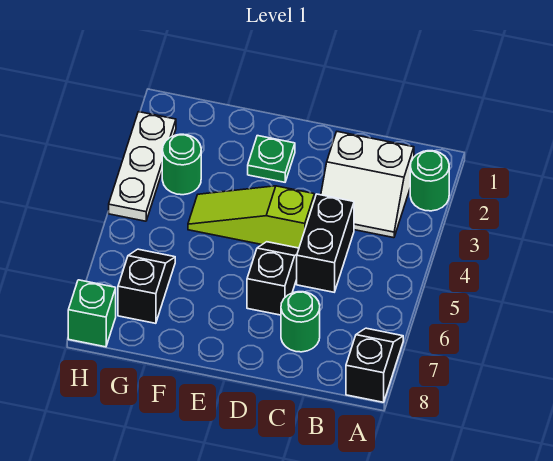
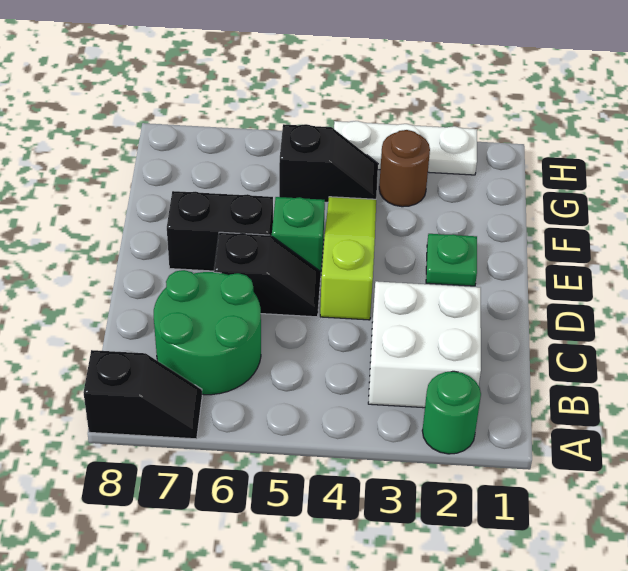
white slope B2:C3 level 1 top 2 -> white brick B2:C3 level 1
black brick C4:C5 level 1 -> black brick E6:E7 level 1
green round brick C7 level 1 -> green round brick B6:C7 level 1
green round brick G3 level 1 -> brown round brick G3 level 1
black slope G6:G7 level 1 top 7 -> black slope G4:G5 level 1 top 5
green brick H8 level 1 -> green brick E5 level 1

